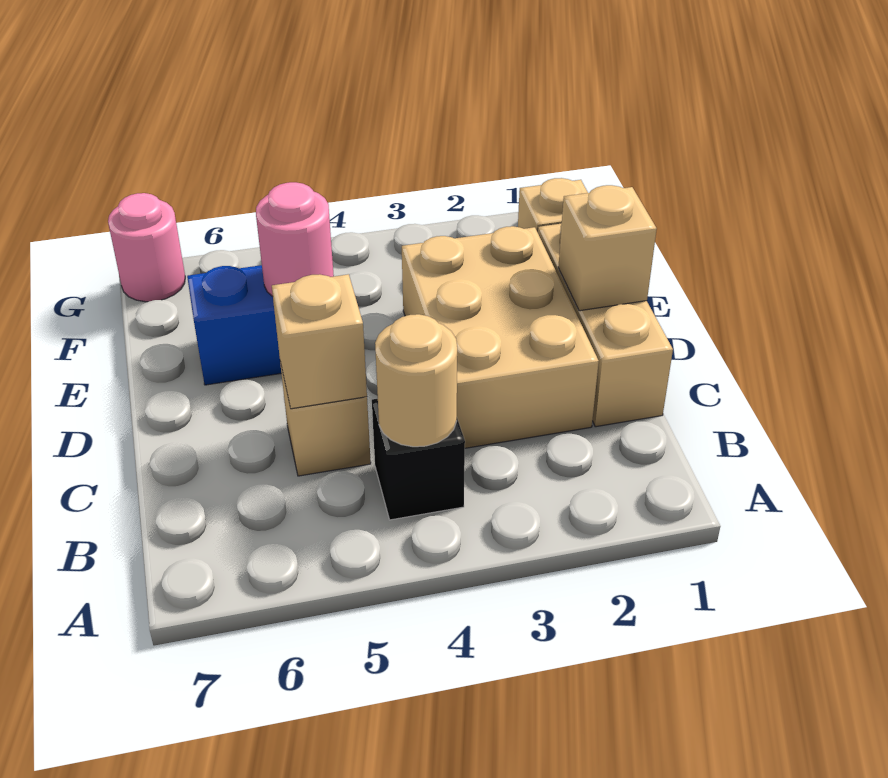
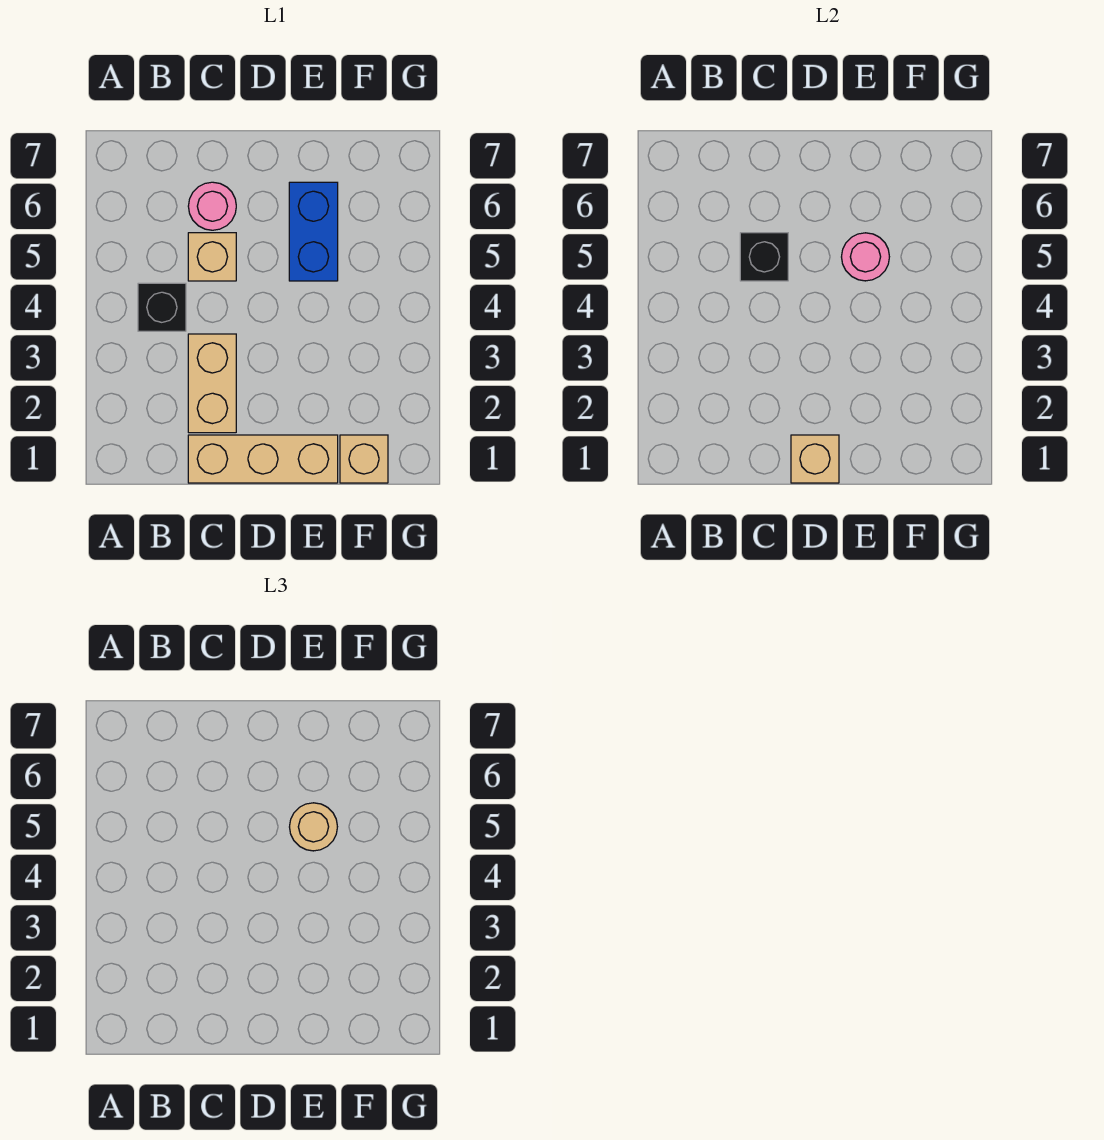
tan round brick B4 level 2 -> tan round brick E5 level 3
tan brick C2:E3 level 1 -> tan brick C2:C3 level 1
tan brick C5 level 2 -> black brick C5 level 2
pink round brick G7 level 1 -> pink round brick C6 level 1

